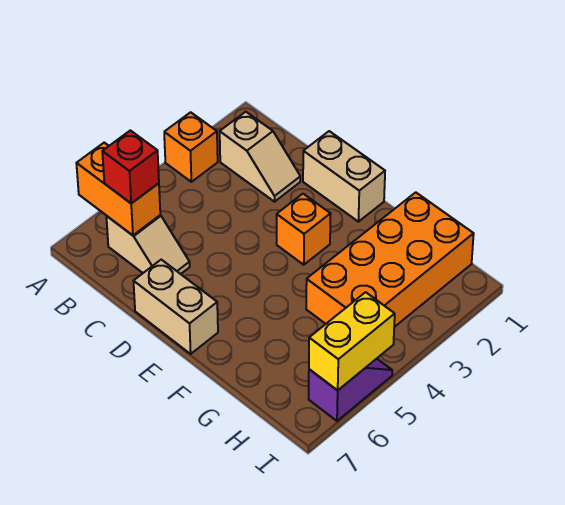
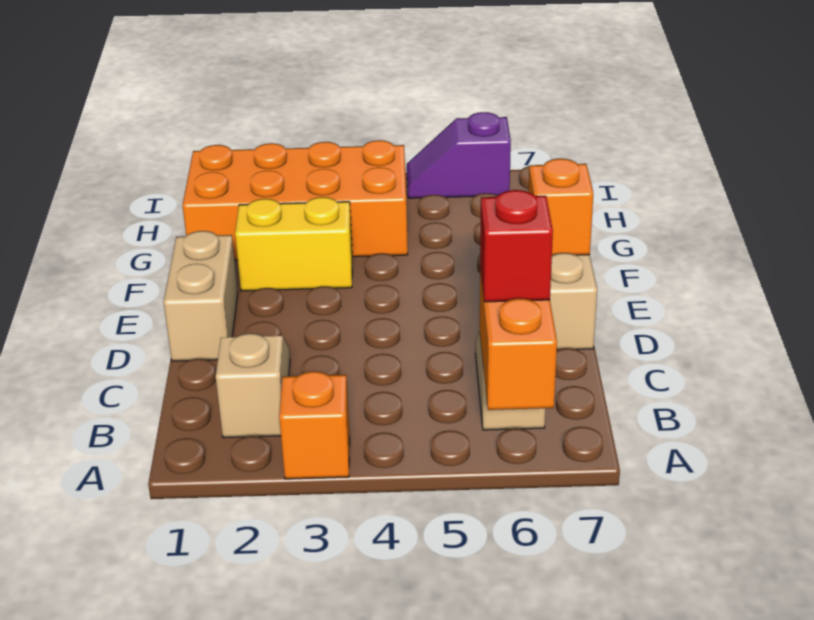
orange brick E3 level 1 -> orange brick E7 level 2
yellow brick I5:I6 level 2 -> yellow brick F2:F3 level 1

